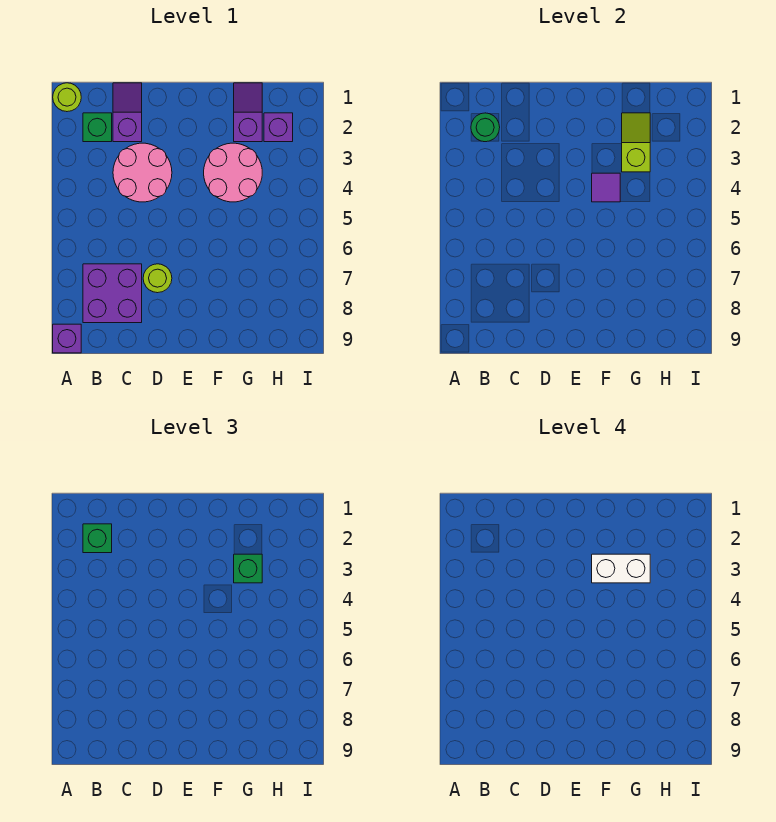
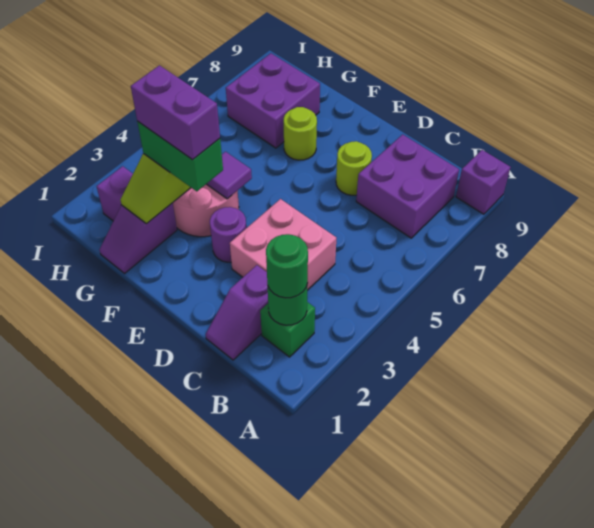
lime round brick A1 level 1 -> lime round brick F7 level 1
green brick B2 level 3 -> green round brick B2 level 3
pink round brick C3:D4 level 1 -> pink brick C3:D4 level 1
none -> purple round brick E3 level 1
white brick F3:G3 level 4 -> purple brick F3:G3 level 4
green brick G3 level 3 -> green brick F3:G3 level 3
none -> purple brick G7:H8 level 1

